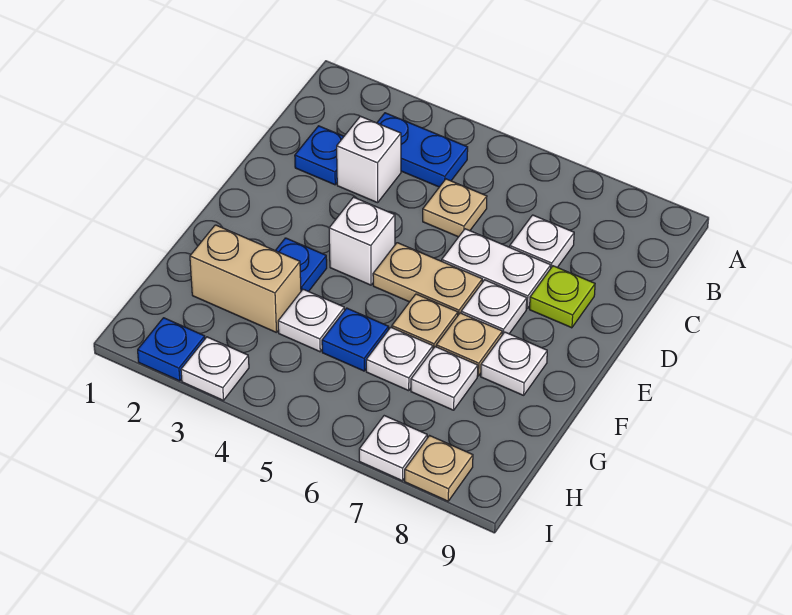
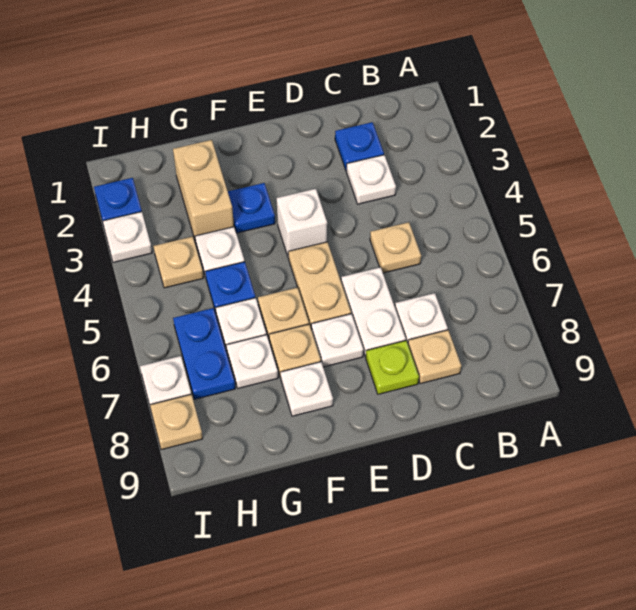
blue plate B3:B4 level 1 -> blue plate H6:H7 level 1
white brick C3 level 1 -> white plate C3 level 1
none -> tan plate C8 level 1
none -> tan plate H4 level 1

